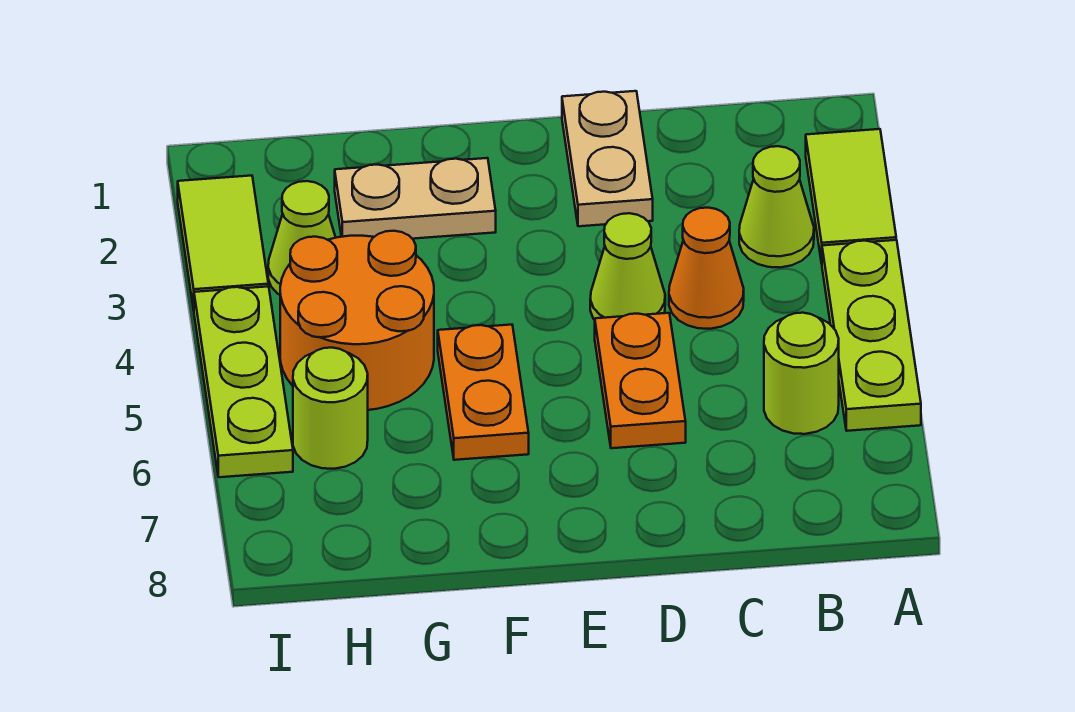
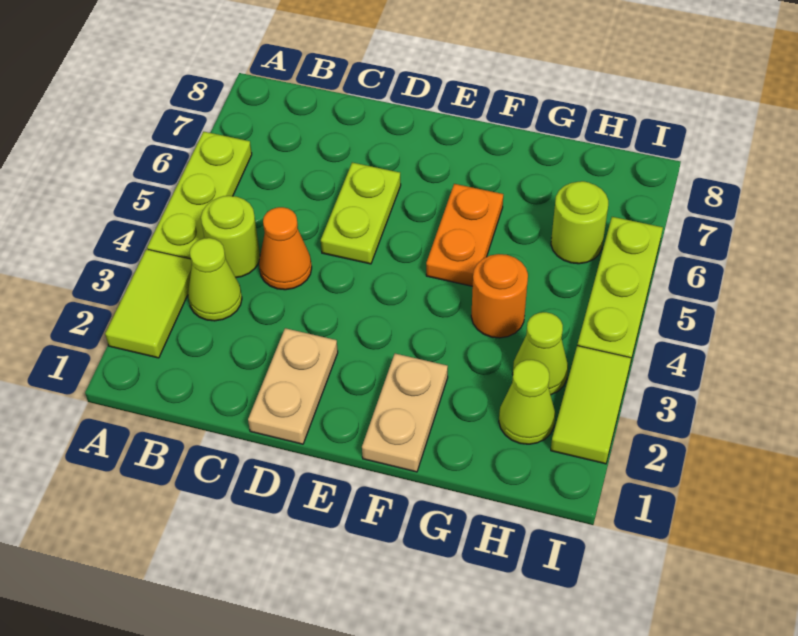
lime round brick B6 level 1 -> lime round brick B4 level 1
lime cone D4 level 1 -> lime cone H2 level 1
orange plate D5:D6 level 1 -> lime plate D5:D6 level 1
tan plate F2:G2 level 1 -> tan plate F1:F2 level 1
orange round brick G4:H5 level 1 -> orange round brick G4 level 1

